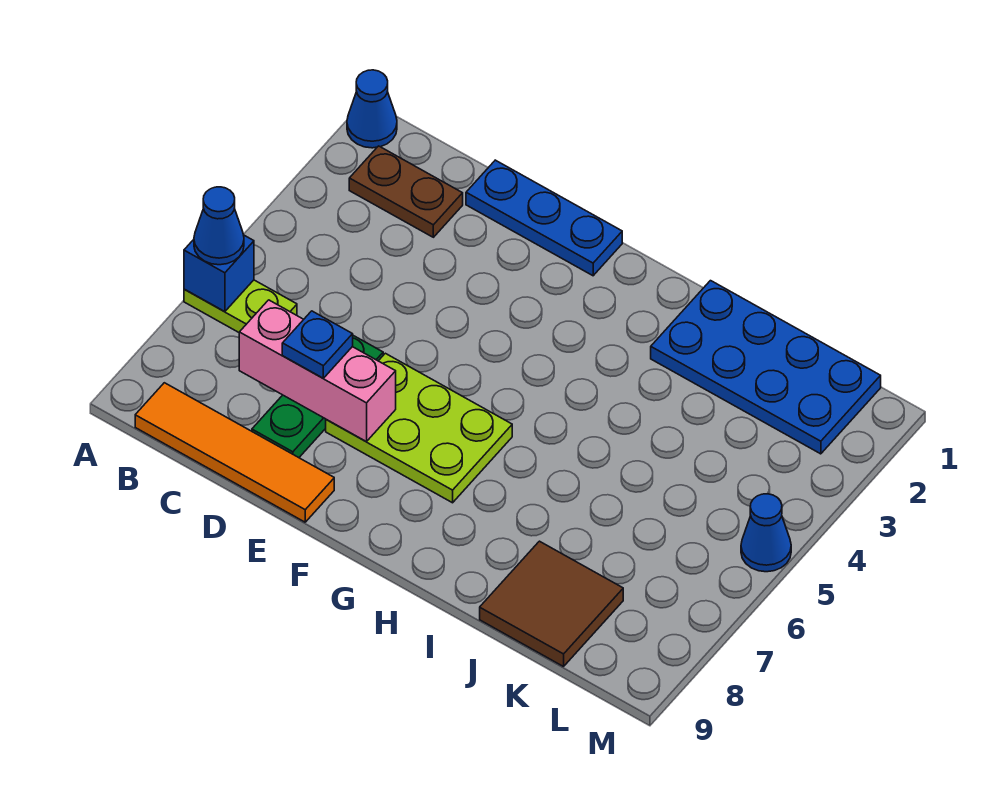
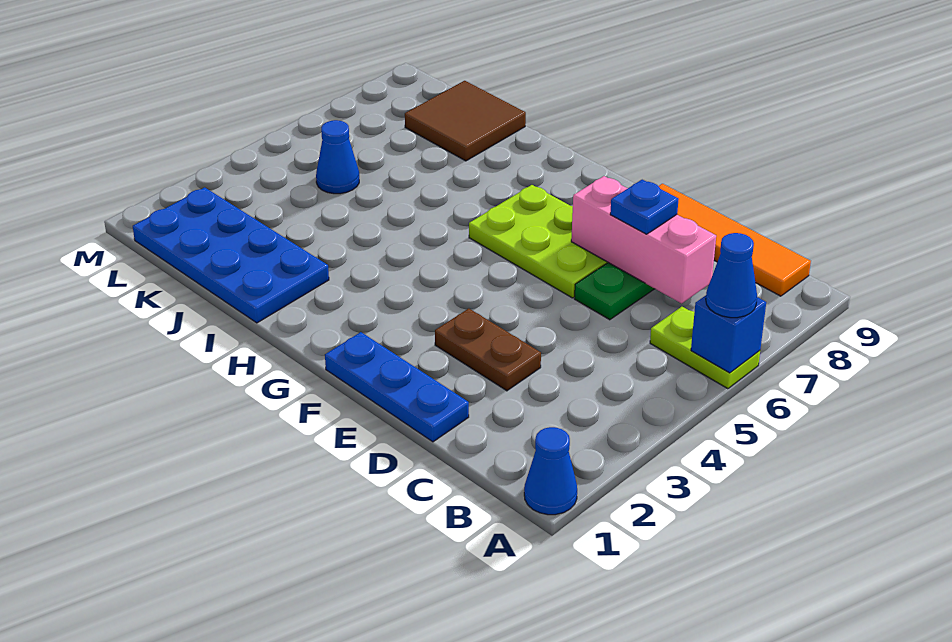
brown plate B2:C2 level 1 -> brown plate D3:E3 level 1
blue cone M5 level 1 -> blue cone K5 level 1

